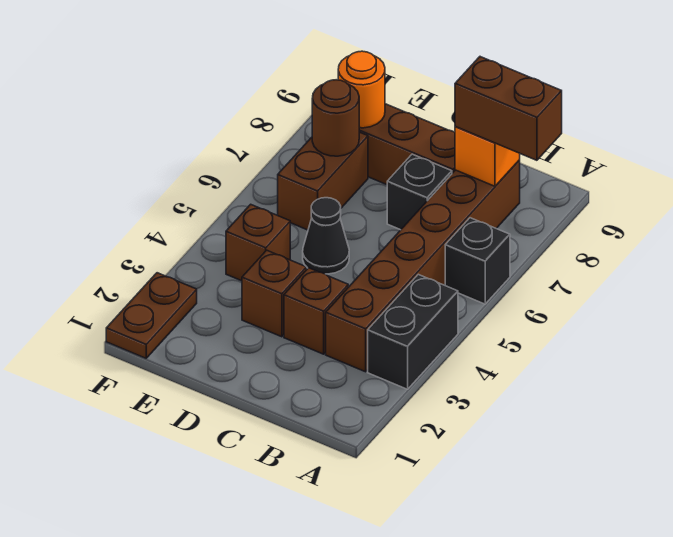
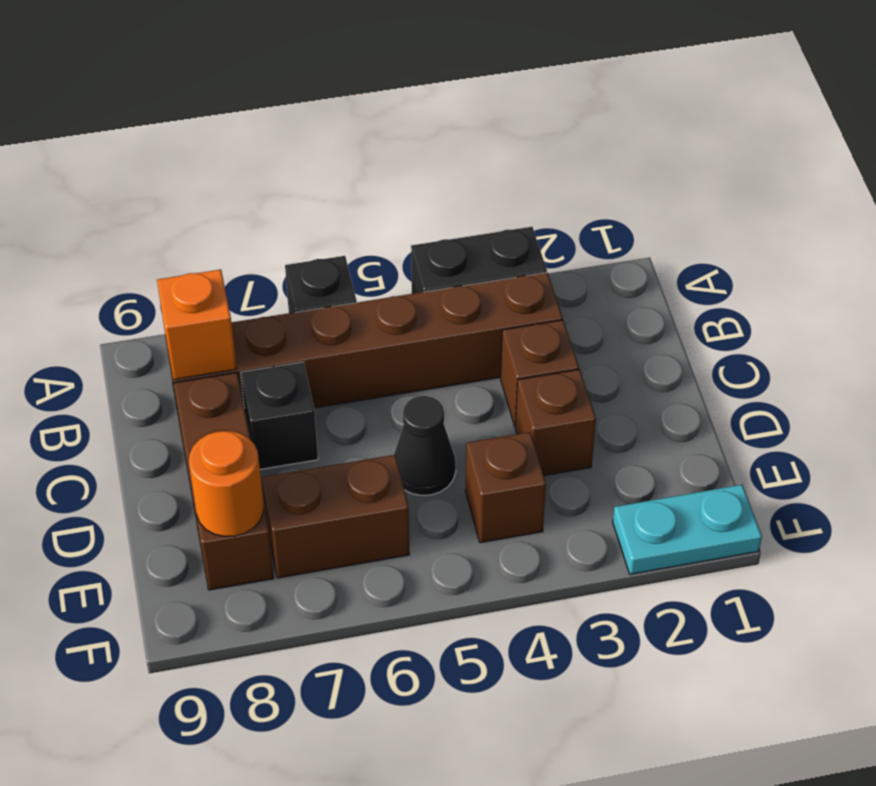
brown brick A8:B8 level 3 -> none
brown round brick E7 level 2 -> none
brown plate F1:F2 level 1 -> cyan plate F1:F2 level 1

